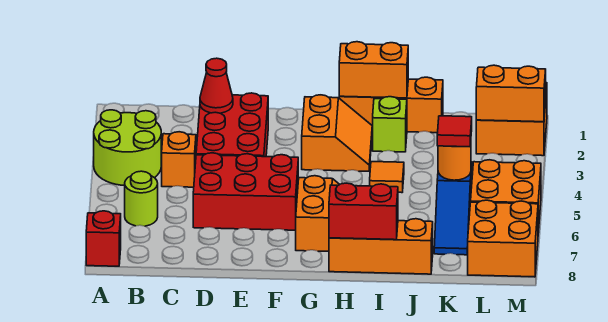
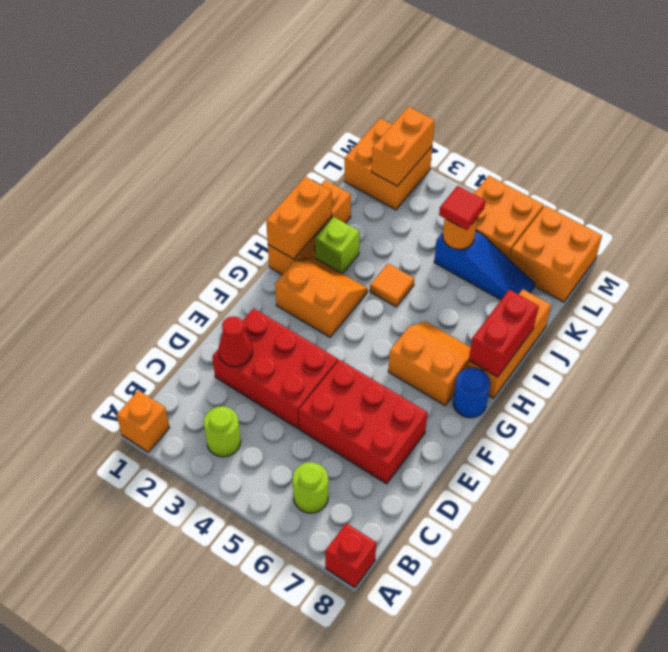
lime round brick A3:B4 level 1 -> lime round brick B3 level 1
orange brick C4 level 1 -> orange brick A1 level 1
red brick D5:F6 level 1 -> red brick D5:E7 level 1
none -> blue round brick G8 level 1

